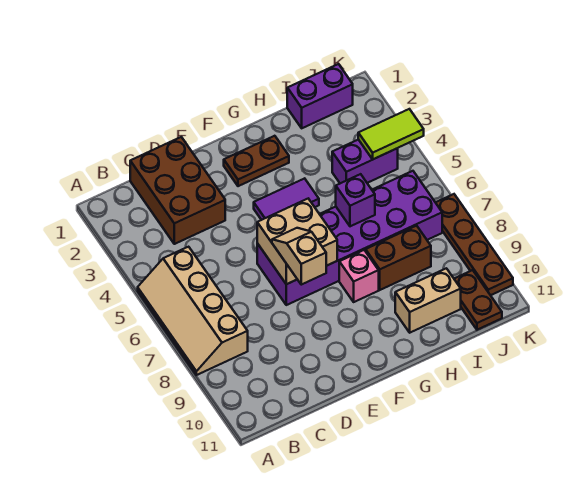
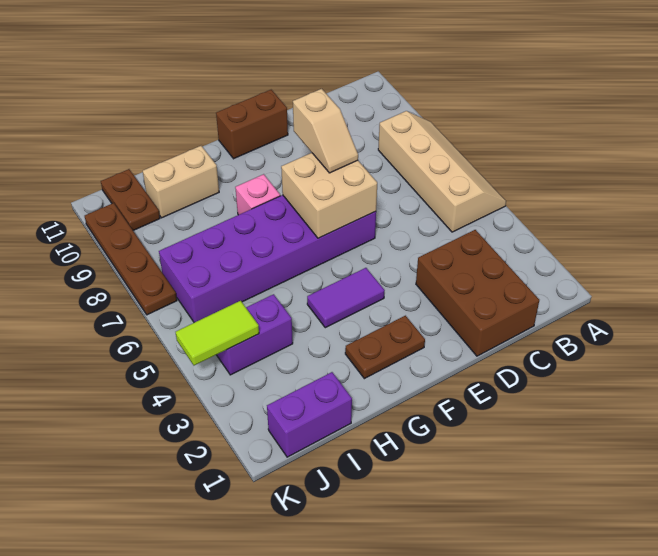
purple brick H6 level 2 -> none
brown brick H8:I8 level 1 -> brown brick E11:F11 level 1

